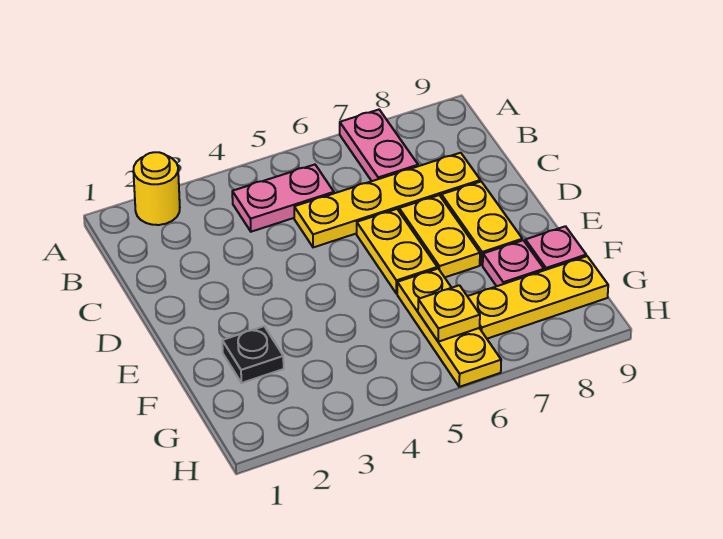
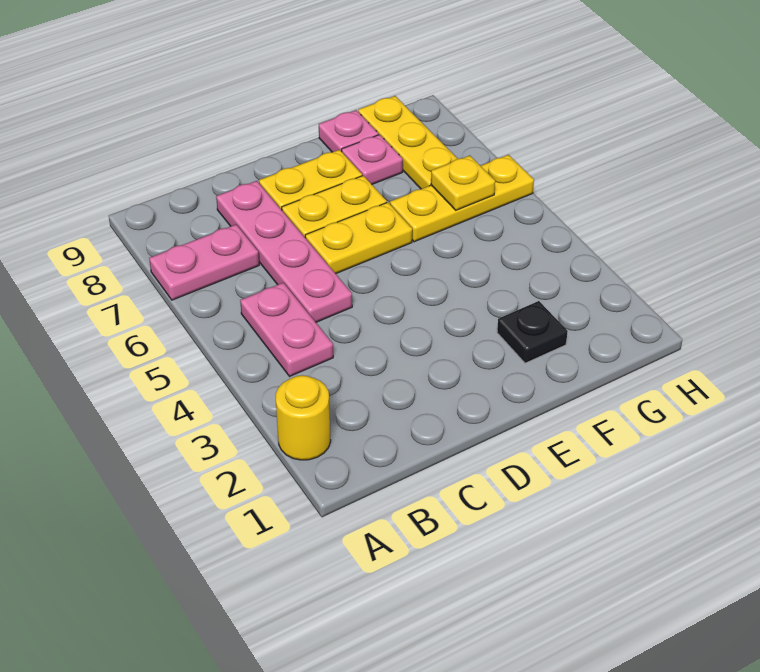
yellow plate C5:C8 level 1 -> pink plate C5:C8 level 1

